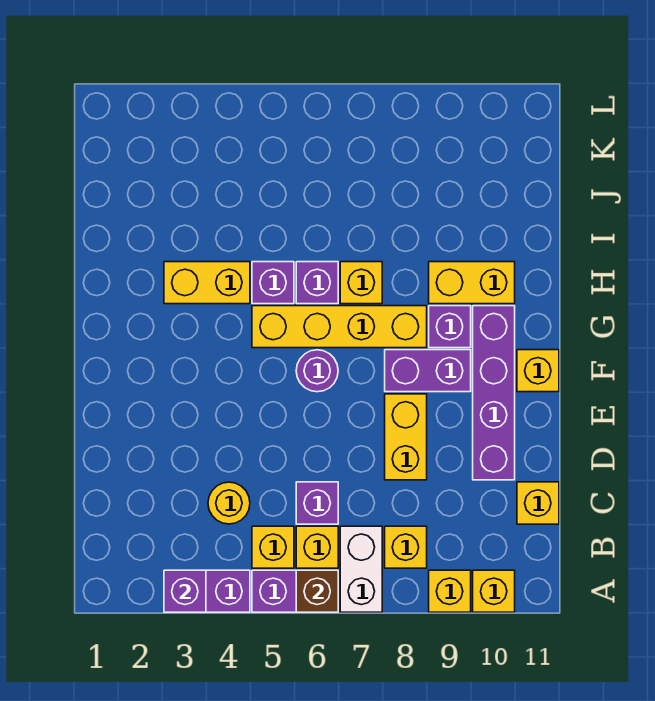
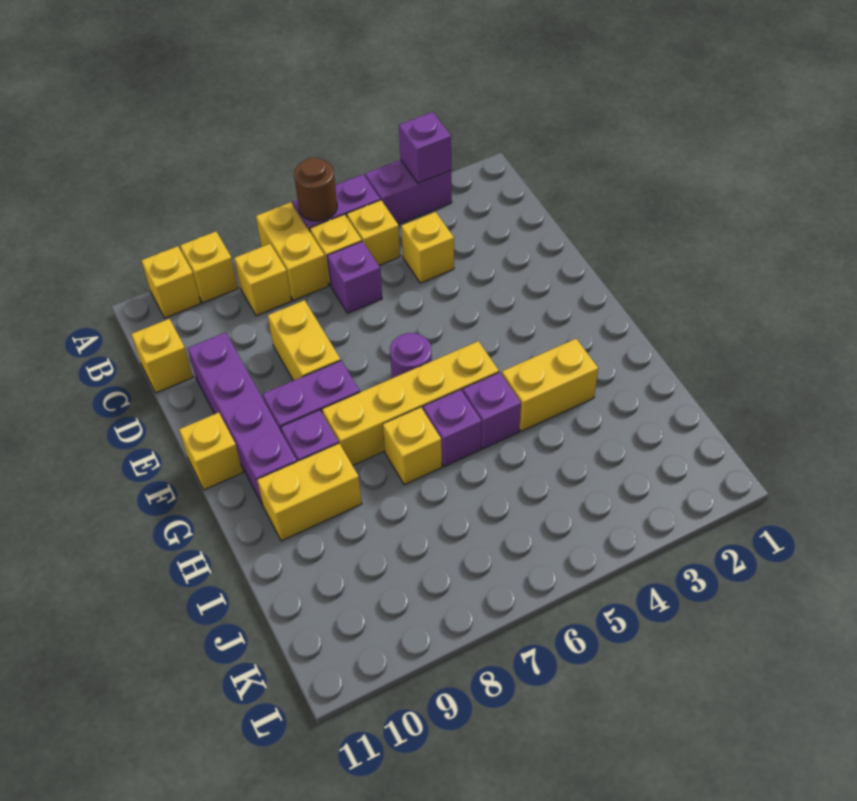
brown brick A6 level 2 -> brown round brick A6 level 2
white brick A7:B7 level 1 -> yellow brick A7:B7 level 1
yellow round brick C4 level 1 -> yellow brick C4 level 1

